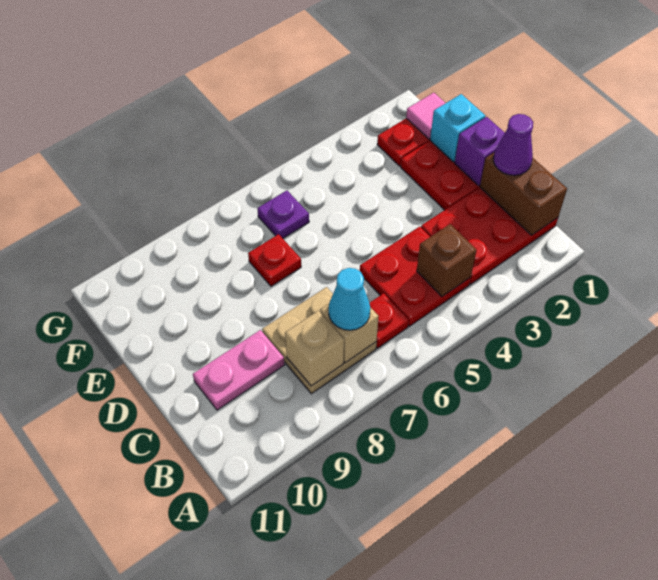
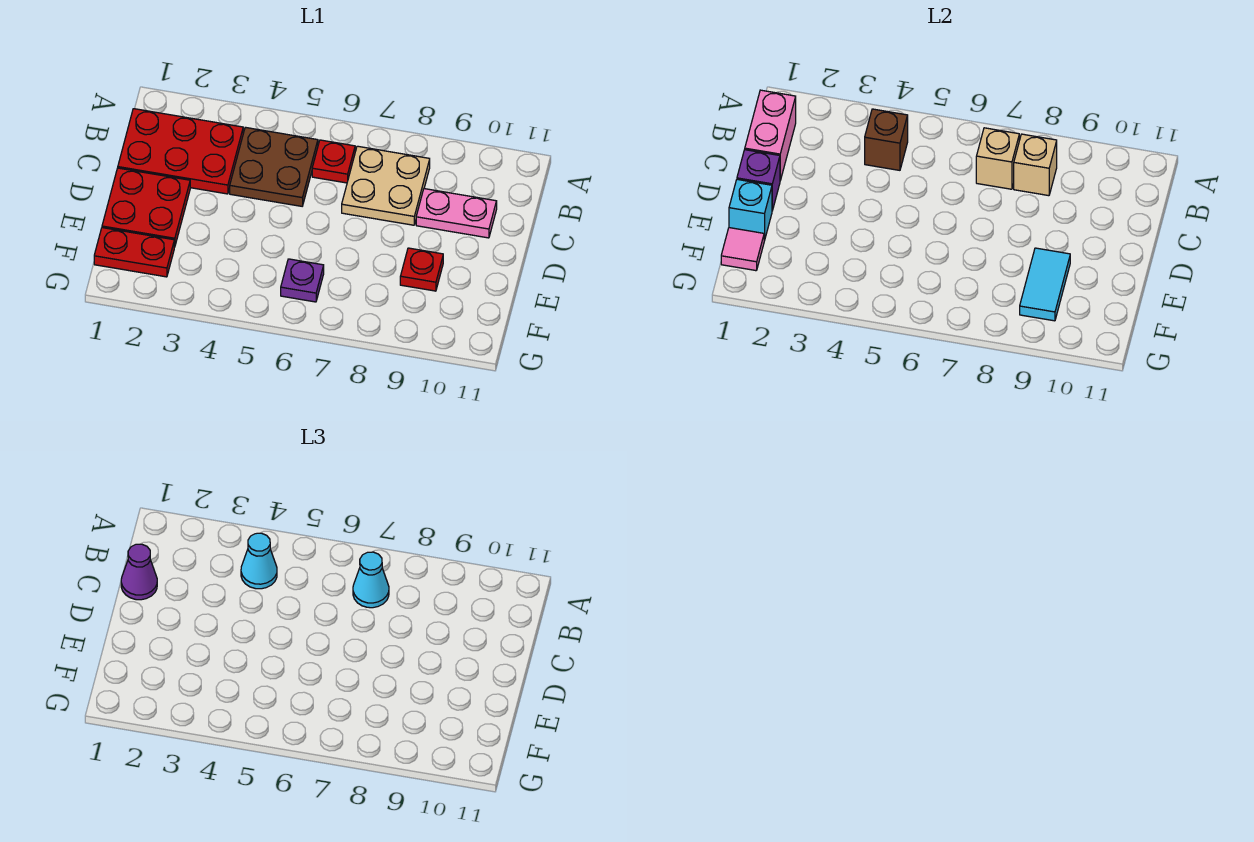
brown brick B1:C1 level 2 -> pink brick B1:C1 level 2
red plate B4:C5 level 1 -> brown plate B4:C5 level 1
none -> cyan cone B4 level 3
red plate E7 level 1 -> red plate E9 level 1
none -> cyan tile E9:F9 level 2

